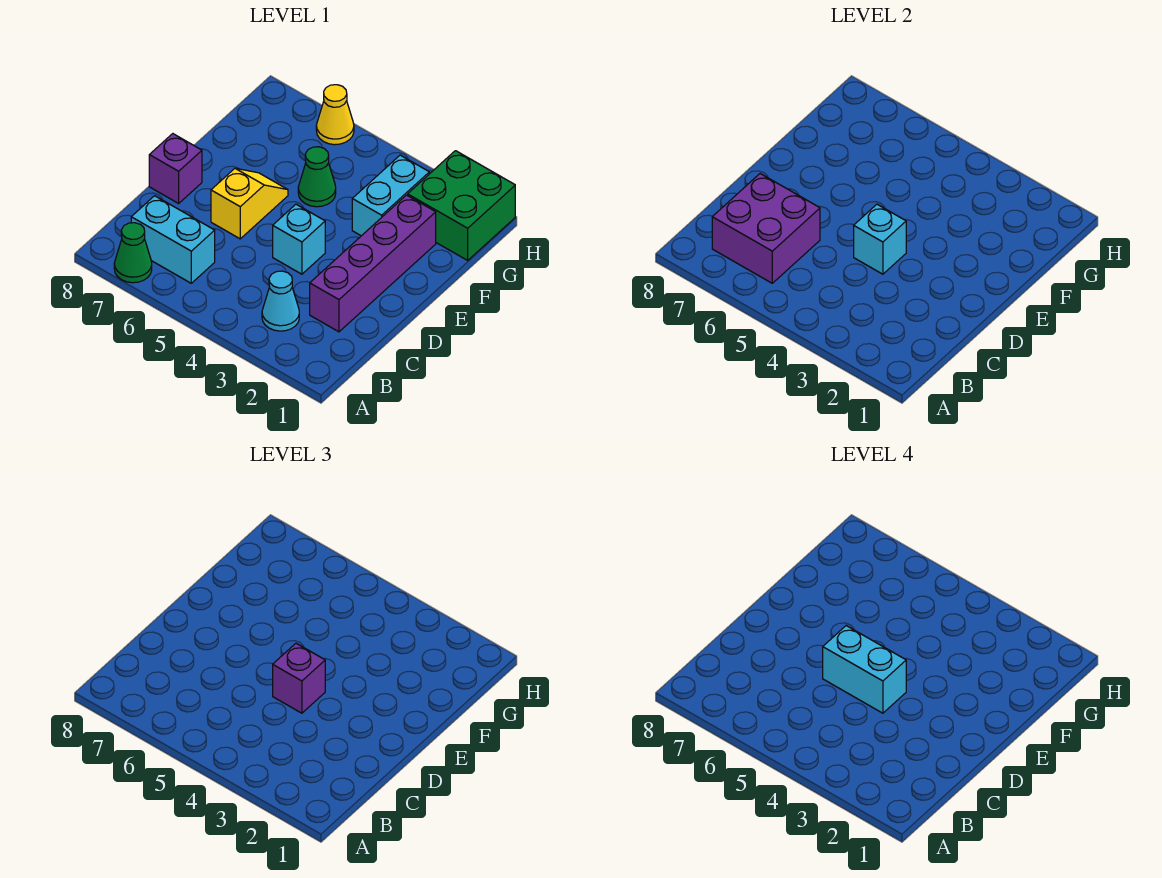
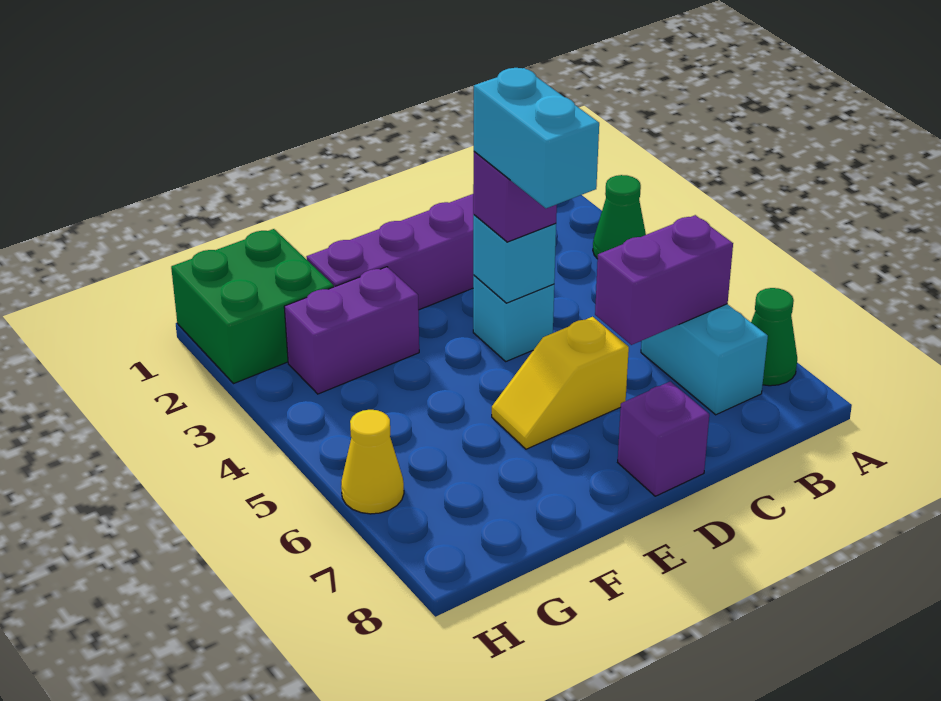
cyan cone B3 level 1 -> none
purple brick B6:C7 level 2 -> purple brick B6:C6 level 2
cyan brick F3:G3 level 1 -> purple brick F3:G3 level 1
green cone F5 level 1 -> green cone A3 level 1

